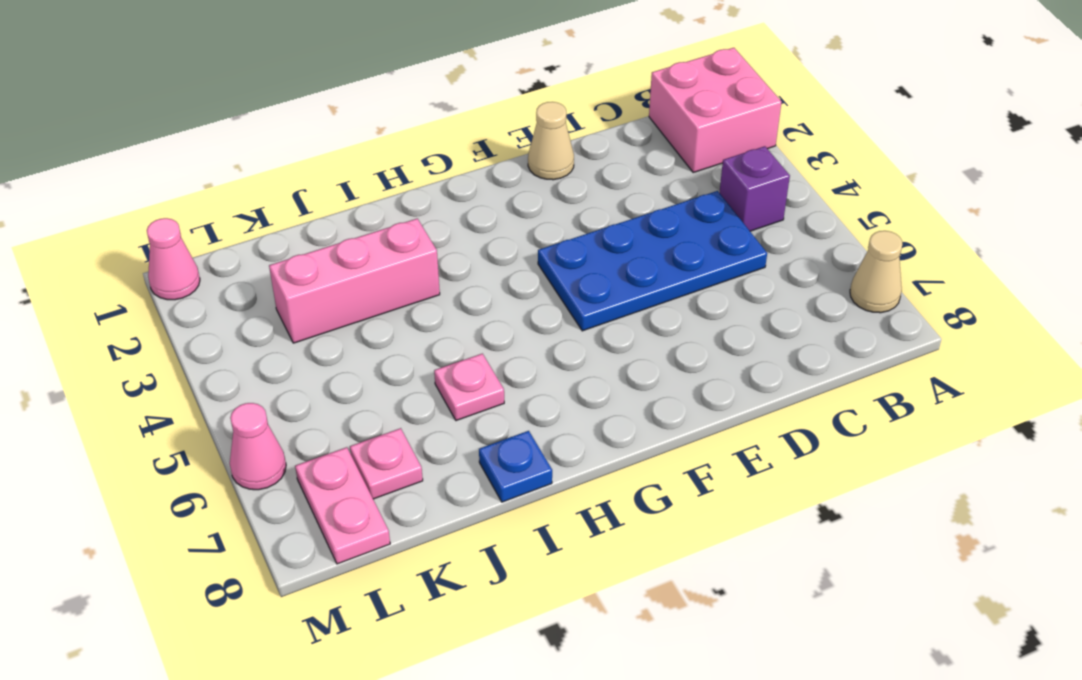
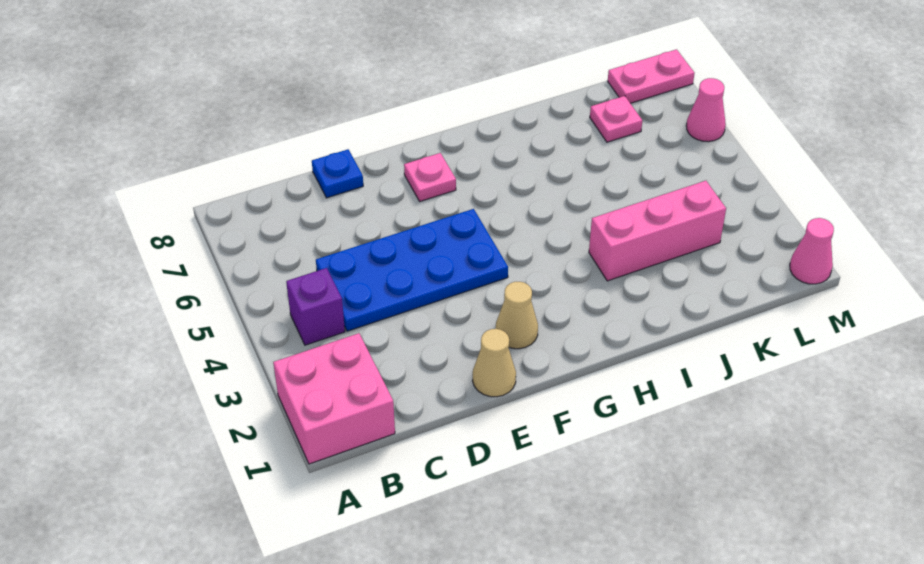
tan cone A7 level 1 -> tan cone F2 level 1
pink plate I6 level 1 -> pink plate F7 level 1
blue plate I8 level 1 -> blue plate D8 level 1
pink plate L7:L8 level 1 -> pink plate L8:M8 level 1

